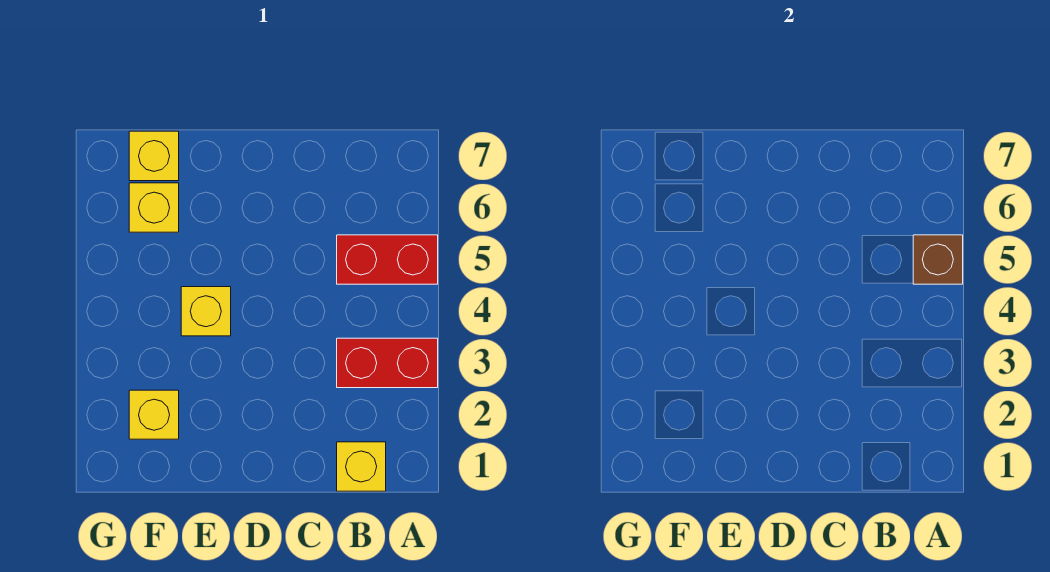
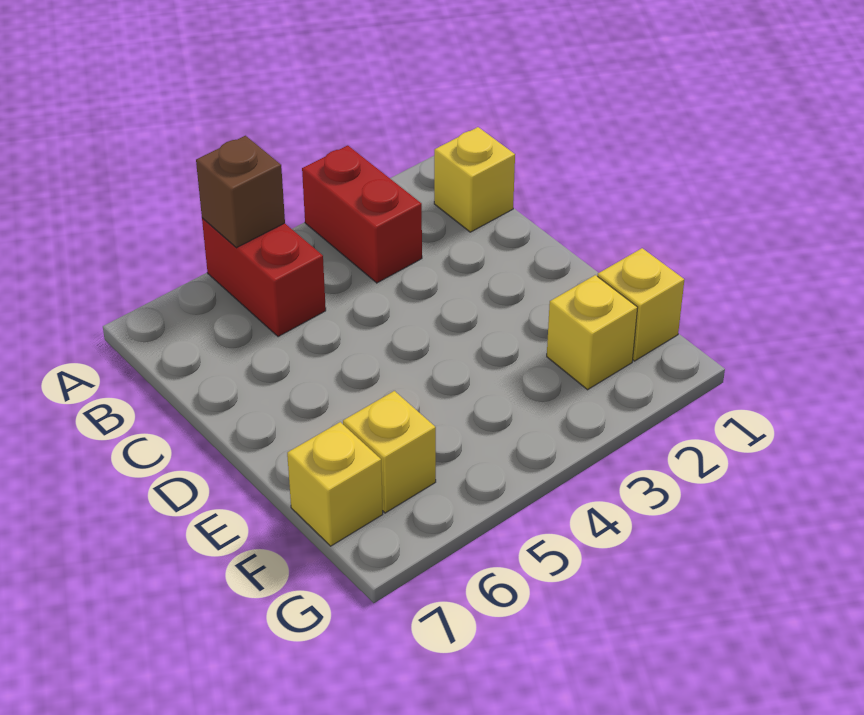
yellow brick E4 level 1 -> yellow brick F1 level 1

